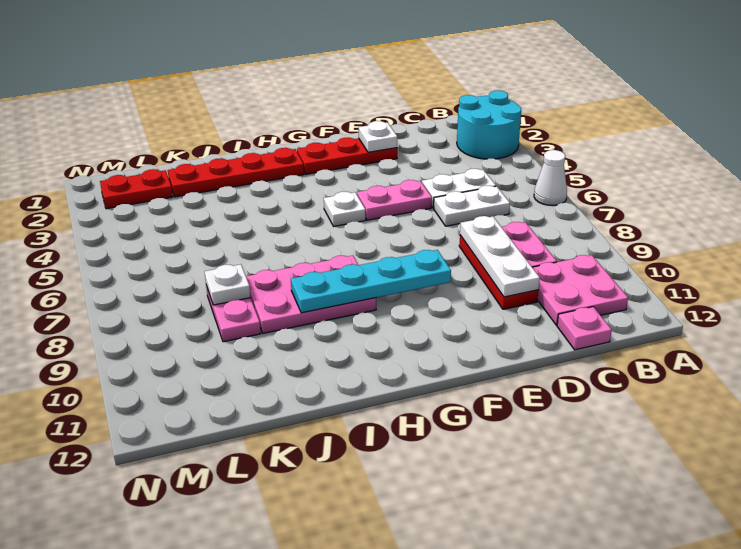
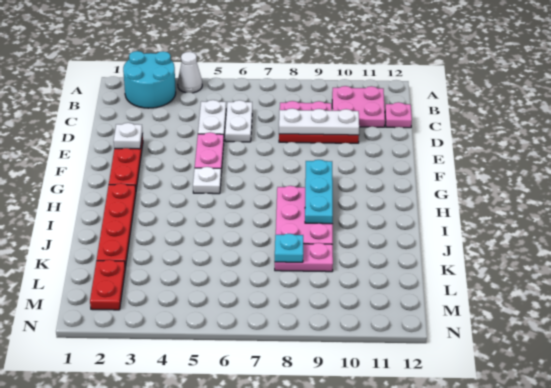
white cone A6 level 1 -> white cone A4 level 1
cyan plate F9:I9 level 2 -> cyan plate G9:I9 level 2
white plate K8 level 2 -> cyan plate K8 level 2

